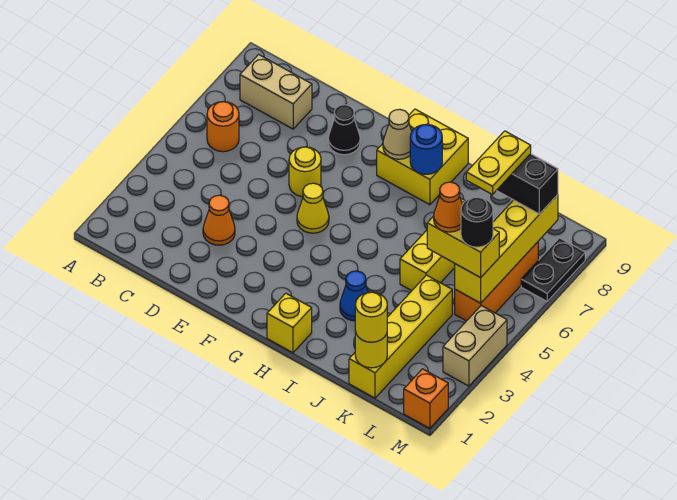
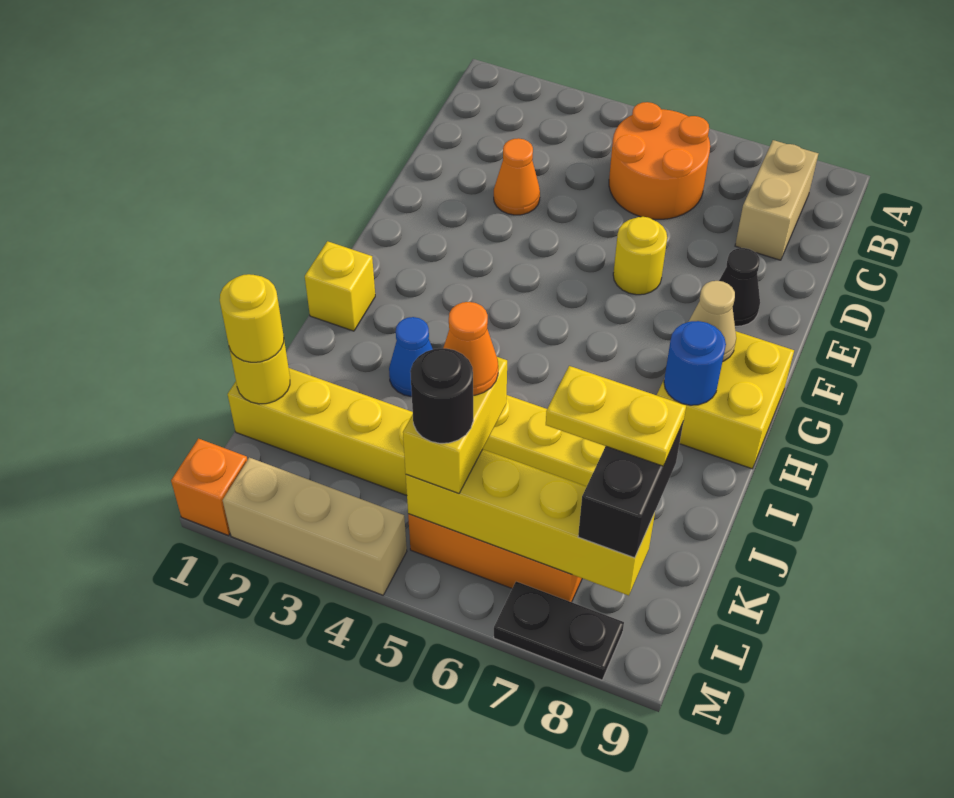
orange round brick B6 level 1 -> orange round brick B5:C6 level 1
yellow cone F5 level 1 -> none
tan brick M3:M4 level 1 -> tan brick M2:M4 level 1

